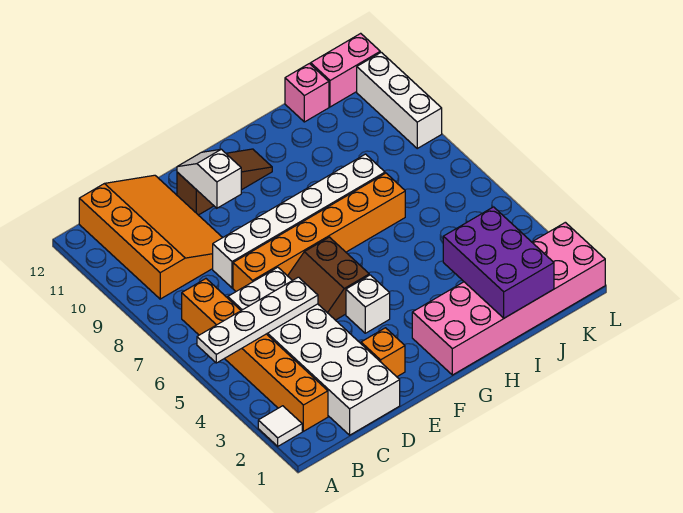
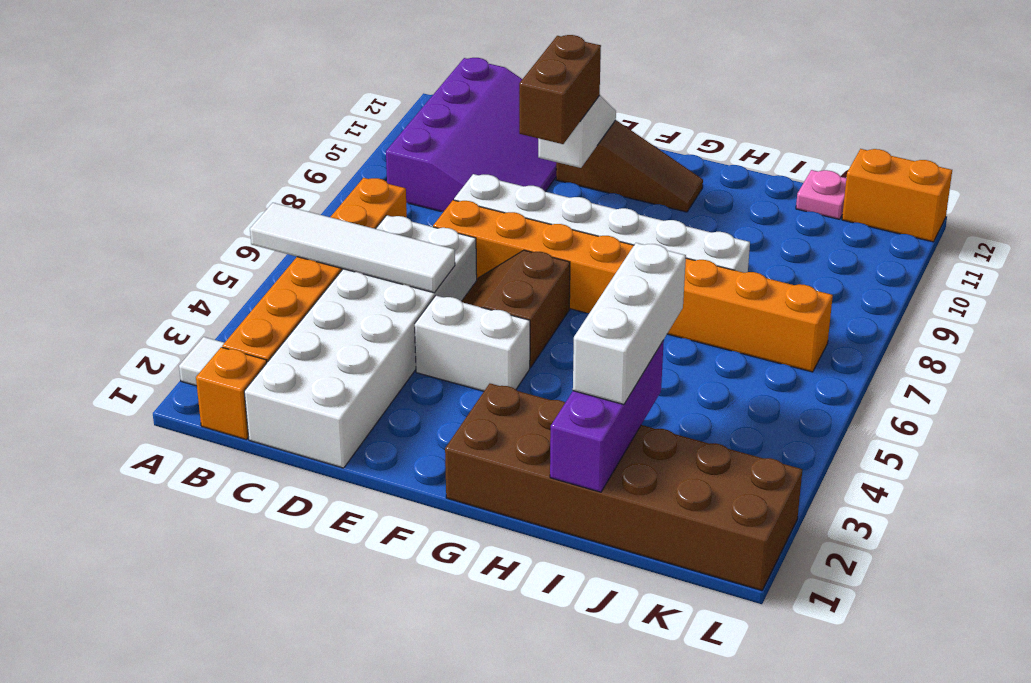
white plate A5:D5 level 2 -> white tile A5:D5 level 2
orange slope B9:D12 level 1 top B -> purple slope B9:D12 level 1 top B
orange brick D7:I7 level 1 -> orange brick D7:K7 level 1
orange brick E2 level 1 -> orange brick B1 level 1
none -> brown brick E9:E10 level 3
white brick F4 level 1 -> white brick E4:F4 level 1
pink brick G1:L2 level 1 -> brown brick G1:L2 level 1
purple brick I1:J3 level 2 -> purple brick I1:I3 level 2
pink brick J12 level 1 -> pink plate J12 level 1
pink brick K12:L12 level 1 -> orange brick K12:L12 level 1
white brick L9:L11 level 1 -> white brick I2:I4 level 3

